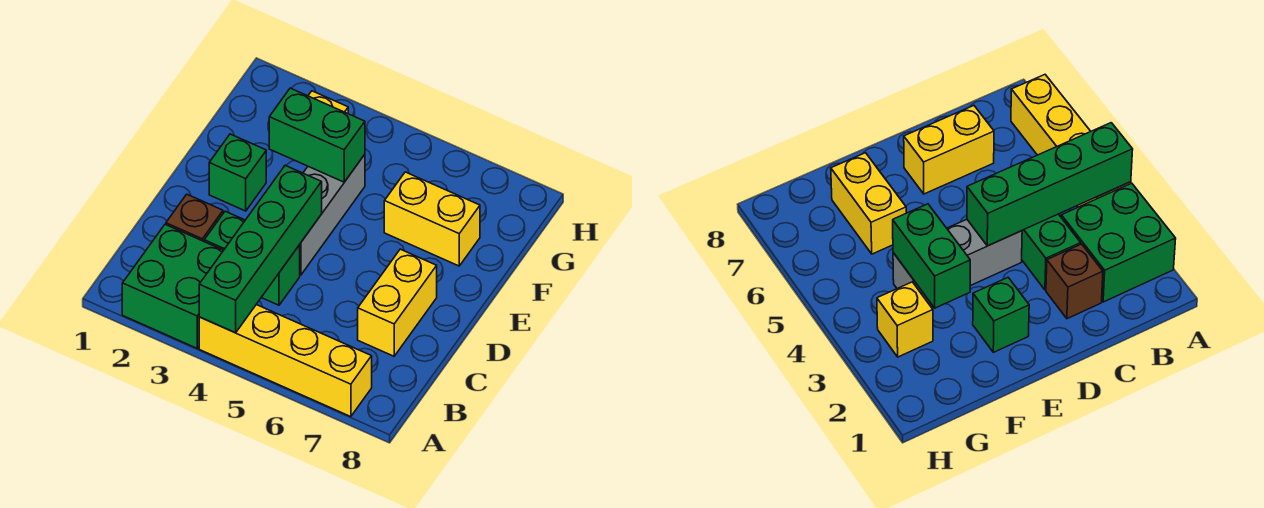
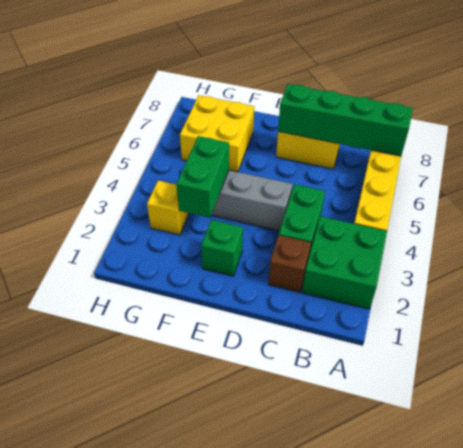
green brick A4:D4 level 2 -> green brick A7:D7 level 2
yellow brick F6:F7 level 1 -> yellow brick F6:G7 level 1

